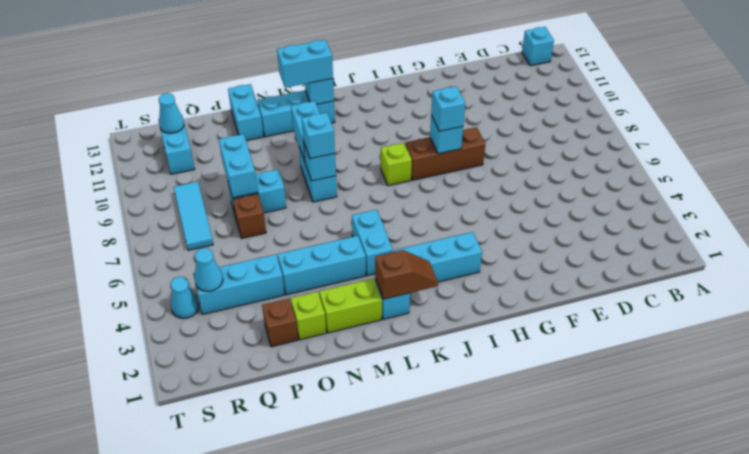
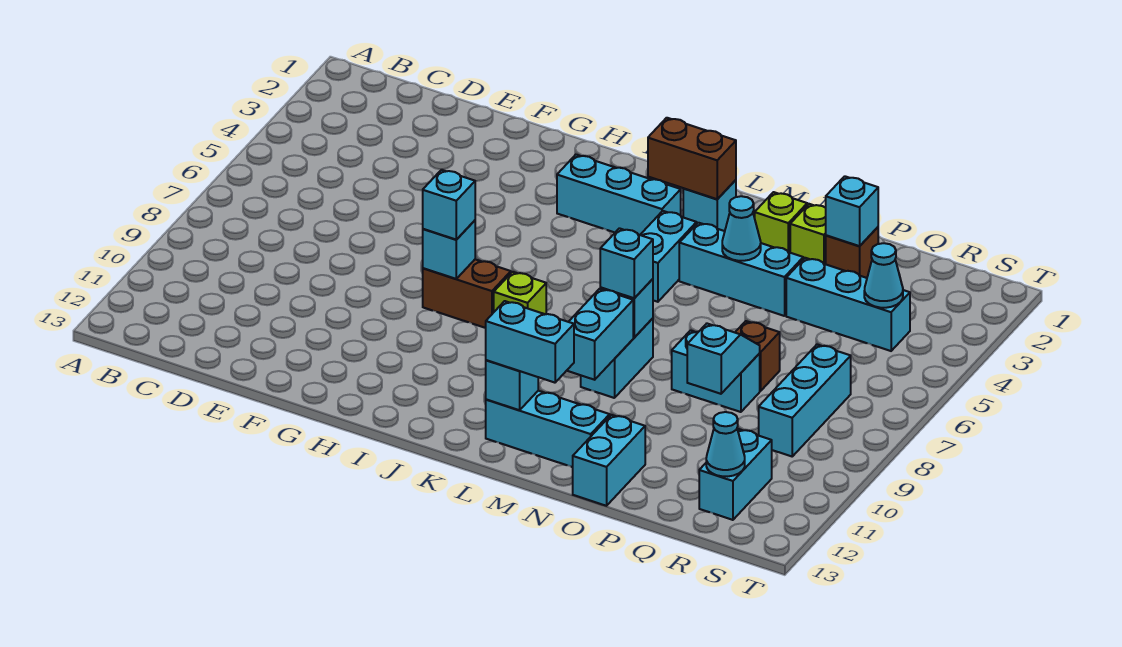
cyan brick B13 level 1 -> cyan brick P2 level 2
brown brick G8:I8 level 1 -> brown brick H8:I8 level 1
brown slope K2:L2 level 2 top L -> brown brick K2:L2 level 2
lime brick M2:N2 level 1 -> lime brick N2 level 1
cyan brick P8:P9 level 2 -> cyan slope P8:P9 level 2 top 9
cyan tile R7:R9 level 1 -> cyan brick R7:R9 level 1
cyan cone S4 level 1 -> cyan cone N4 level 2

